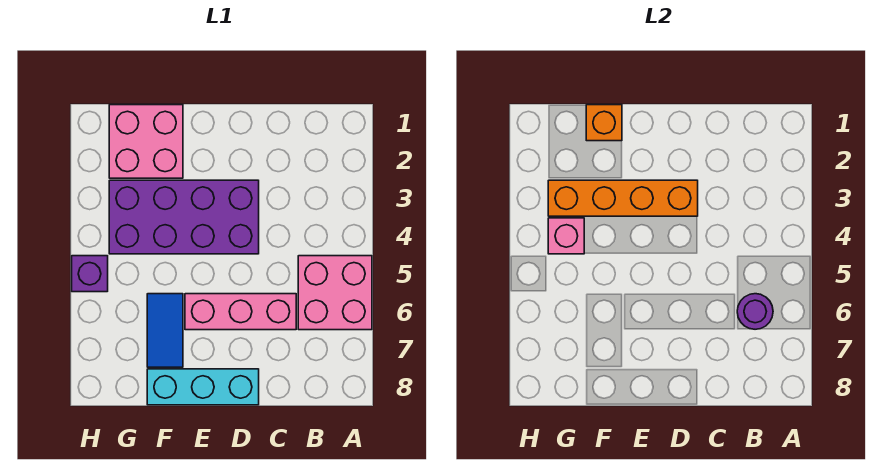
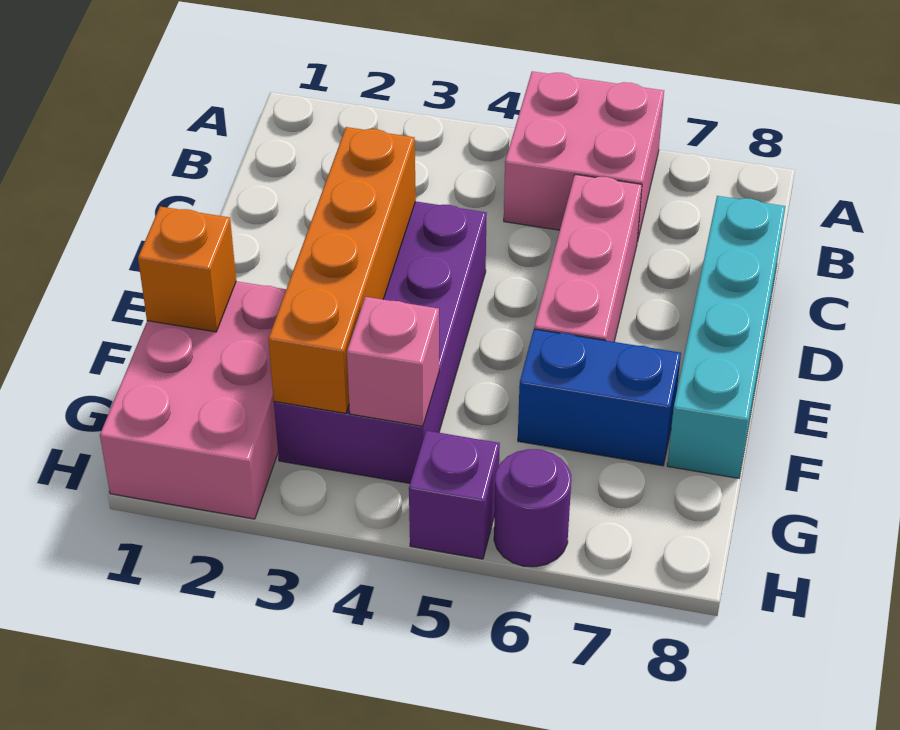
purple round brick B6 level 2 -> purple round brick H6 level 1
cyan brick D8:F8 level 1 -> cyan brick C8:F8 level 1
pink brick F1:G2 level 1 -> pink brick F1:H2 level 1
blue tile F6:F7 level 1 -> blue brick F6:F7 level 1

